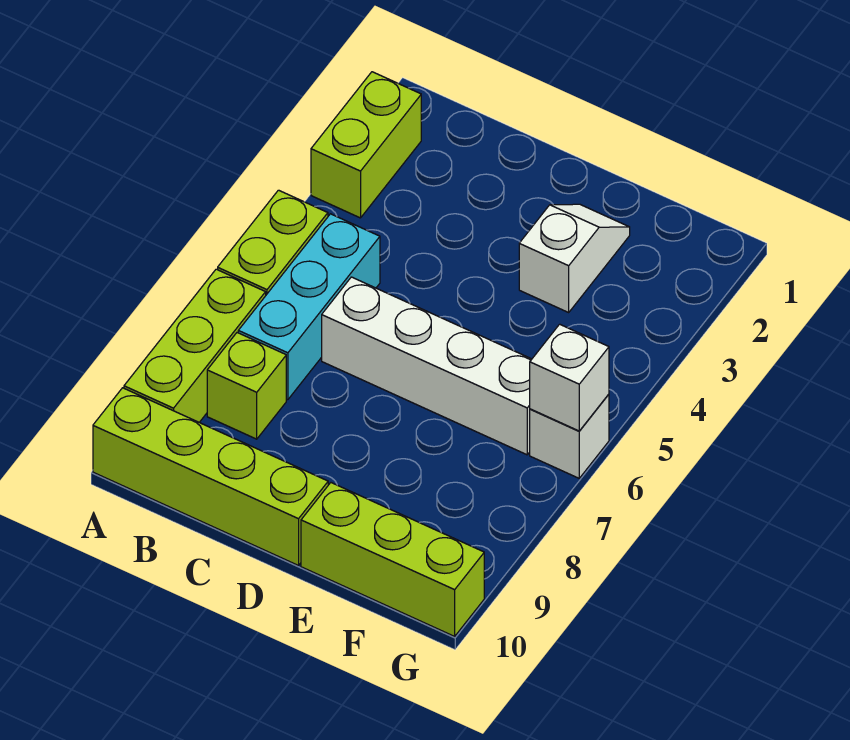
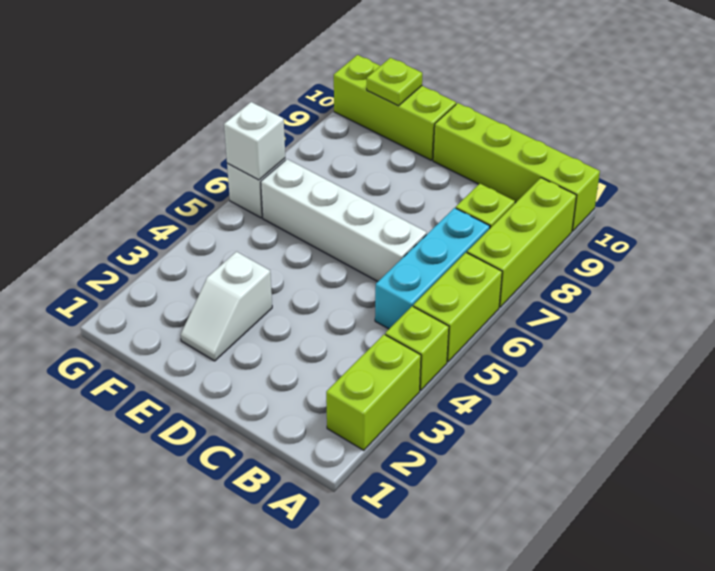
none -> lime brick A4 level 1
none -> lime plate F10 level 2

